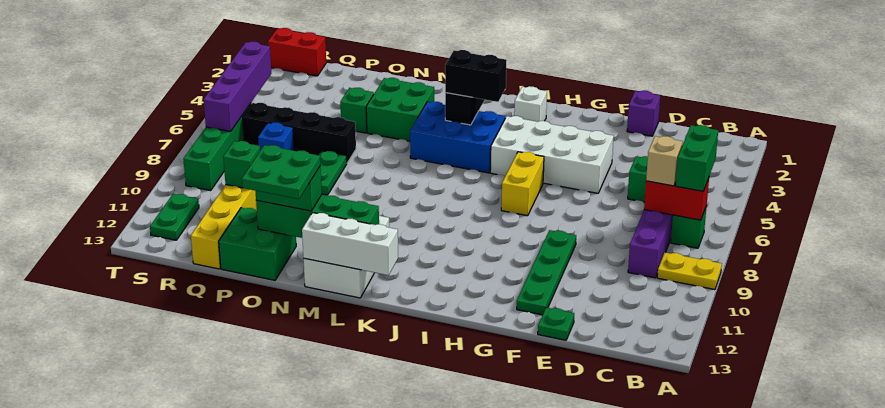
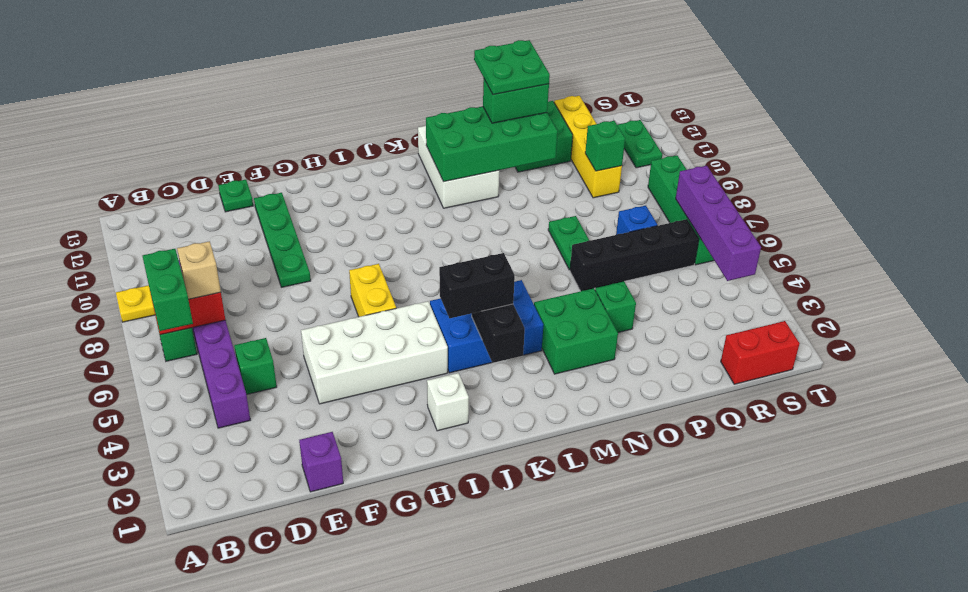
white brick K13:M13 level 2 -> none
green brick L12:O12 level 2 -> green brick L11:O12 level 2

